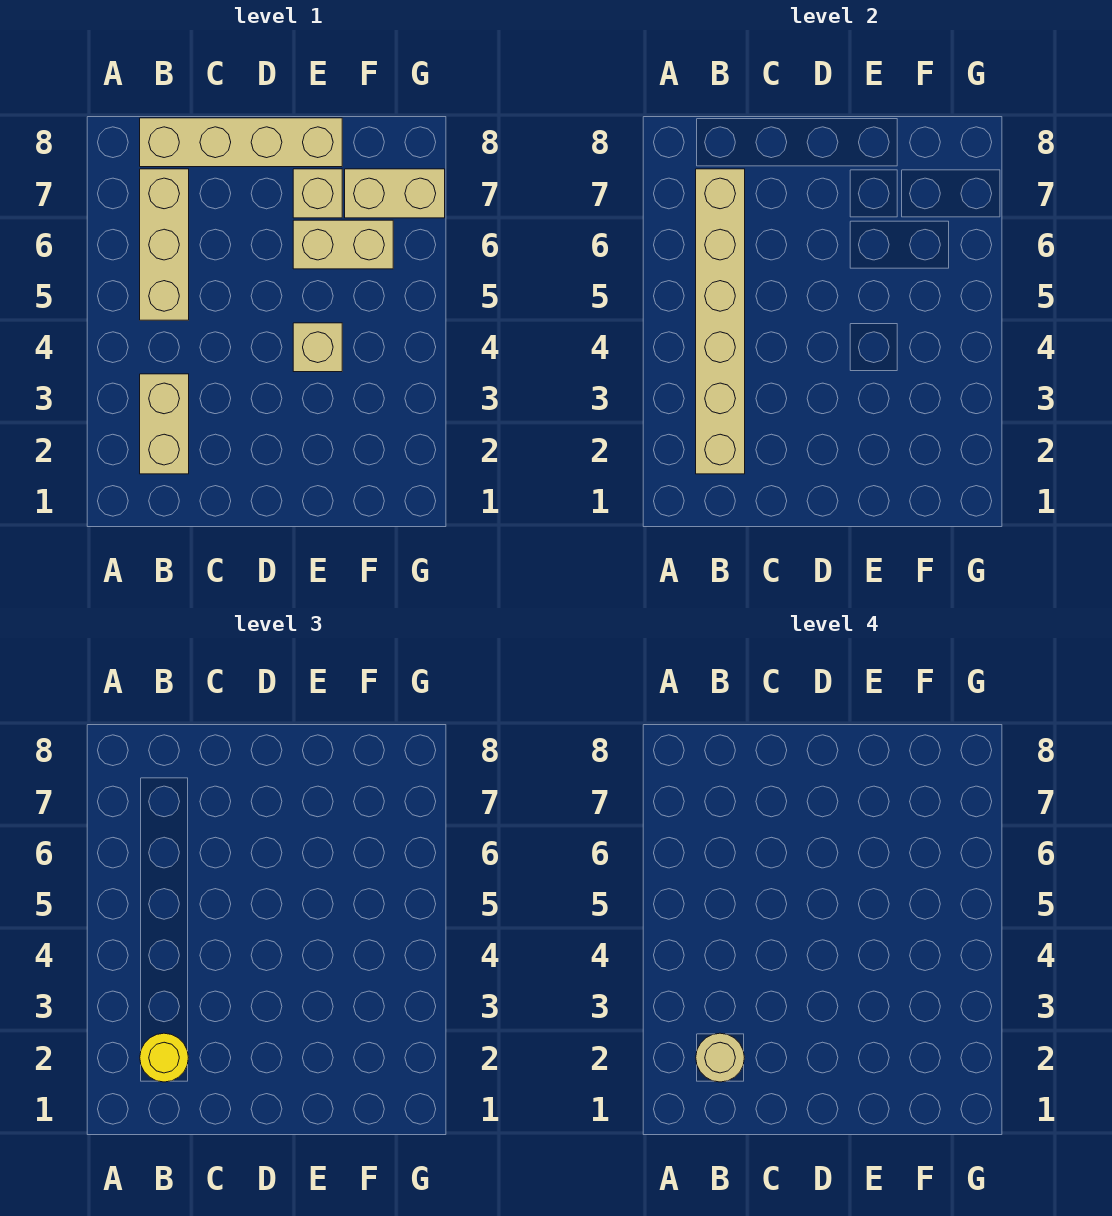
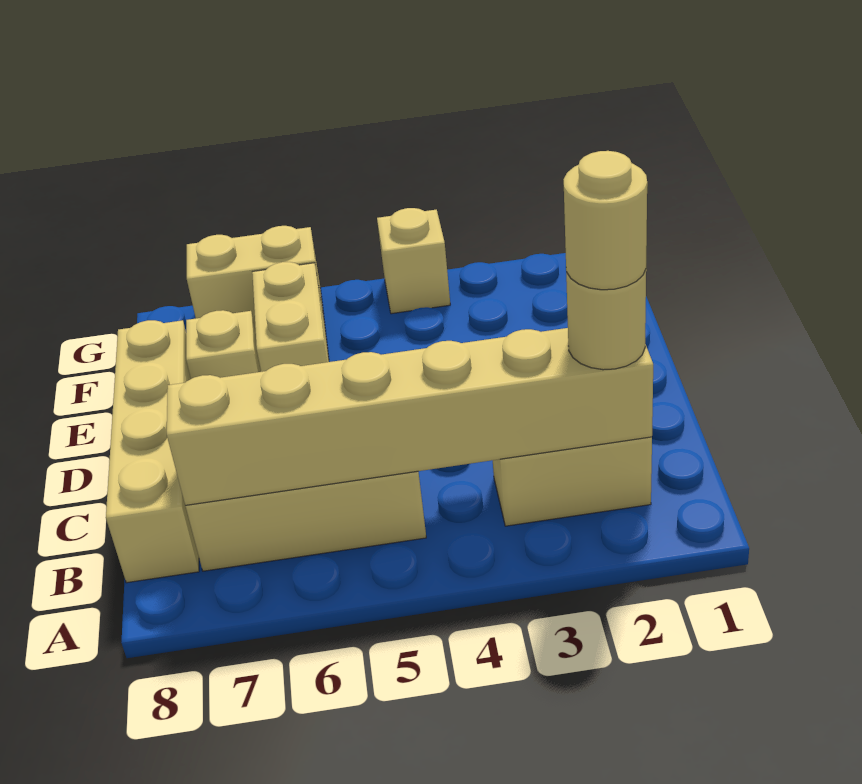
yellow round brick B2 level 3 -> tan round brick B2 level 3
tan brick E4 level 1 -> tan brick G4 level 1
tan brick F7:G7 level 1 -> tan brick G6:G7 level 1

